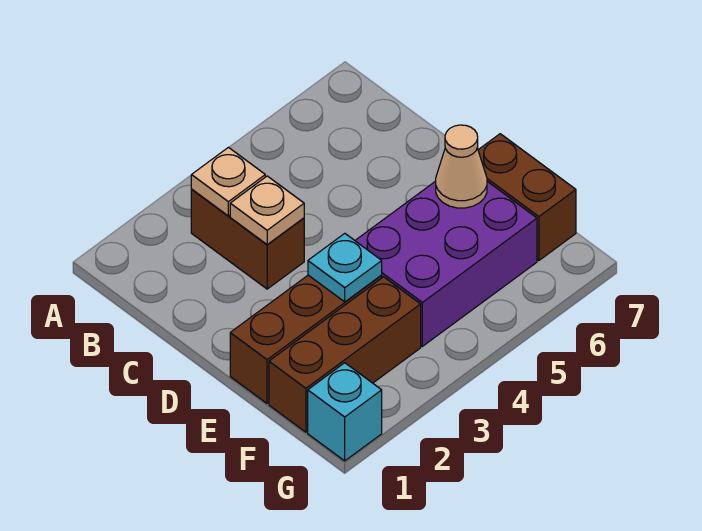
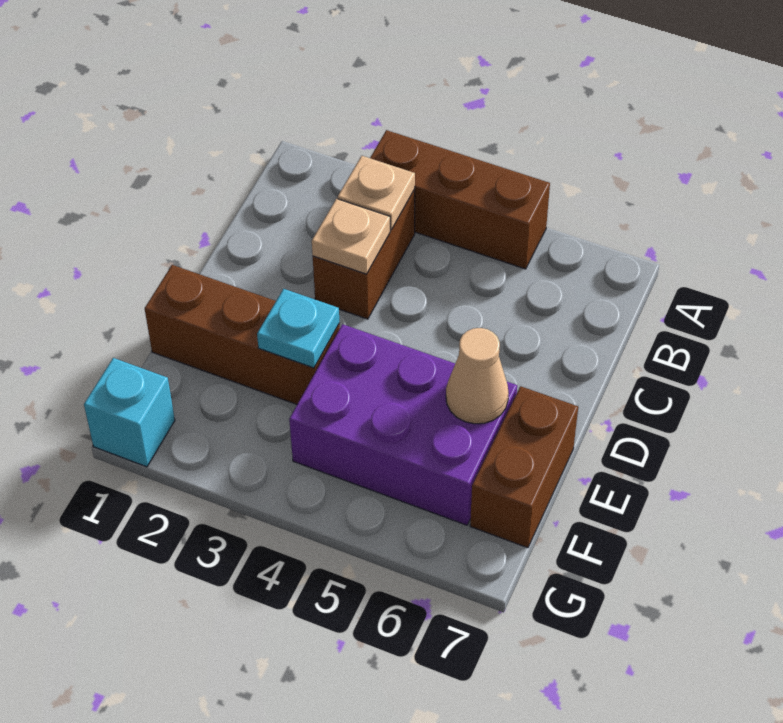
brown brick F1:F3 level 1 -> brown brick A3:A5 level 1

